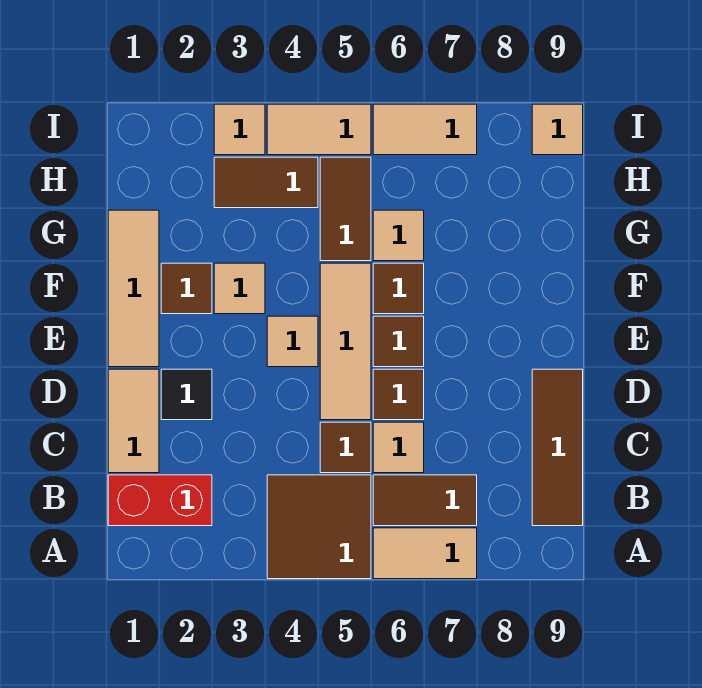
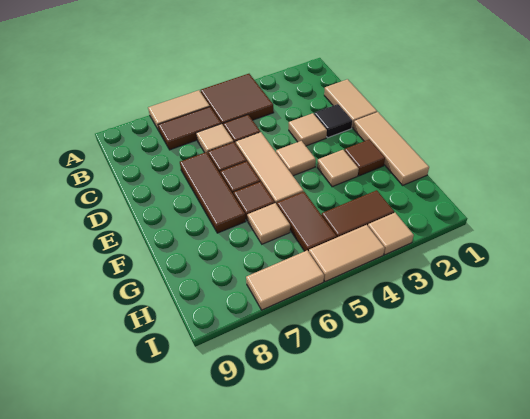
red brick B1:B2 level 1 -> none
brown tile B9:D9 level 1 -> brown tile D7:F7 level 1
tan tile I9 level 1 -> tan tile D3 level 1

